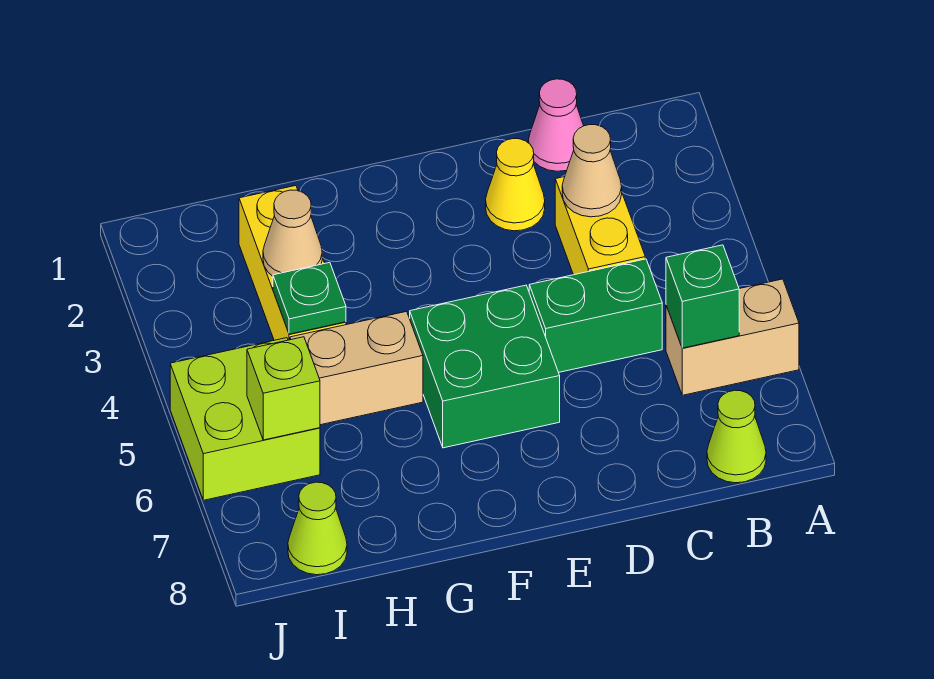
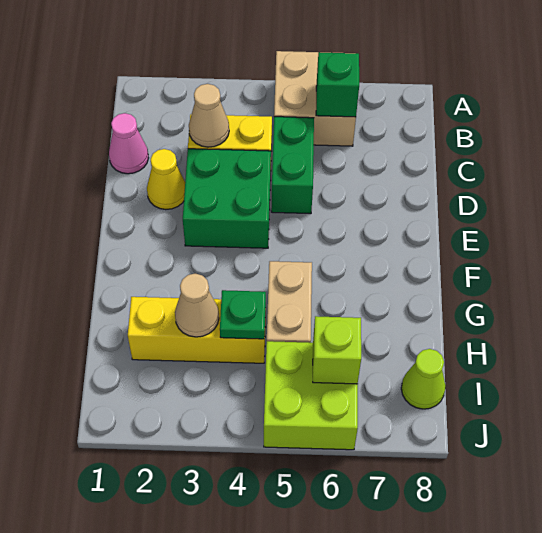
tan brick A6:B6 level 1 -> tan brick A5:B6 level 1
lime cone B8 level 1 -> none
green brick E5:F6 level 1 -> green brick D3:E4 level 1

